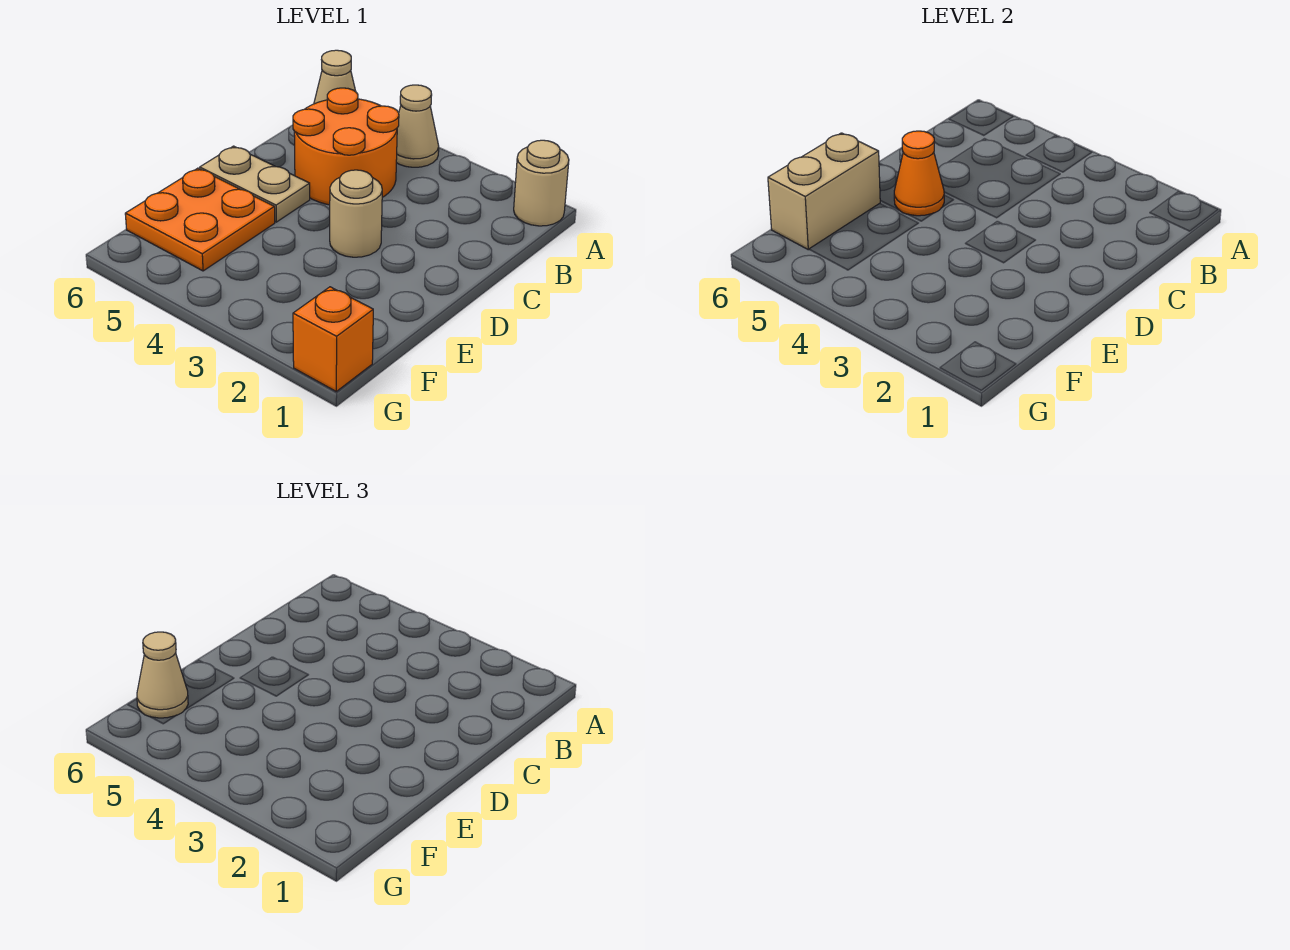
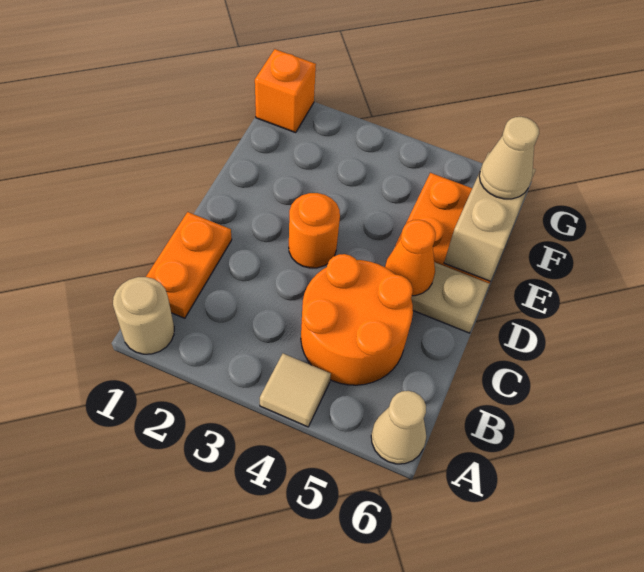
tan cone A4 level 1 -> tan tile A4 level 1
none -> orange plate B1:C1 level 1
tan round brick D3 level 1 -> orange round brick D3 level 1

